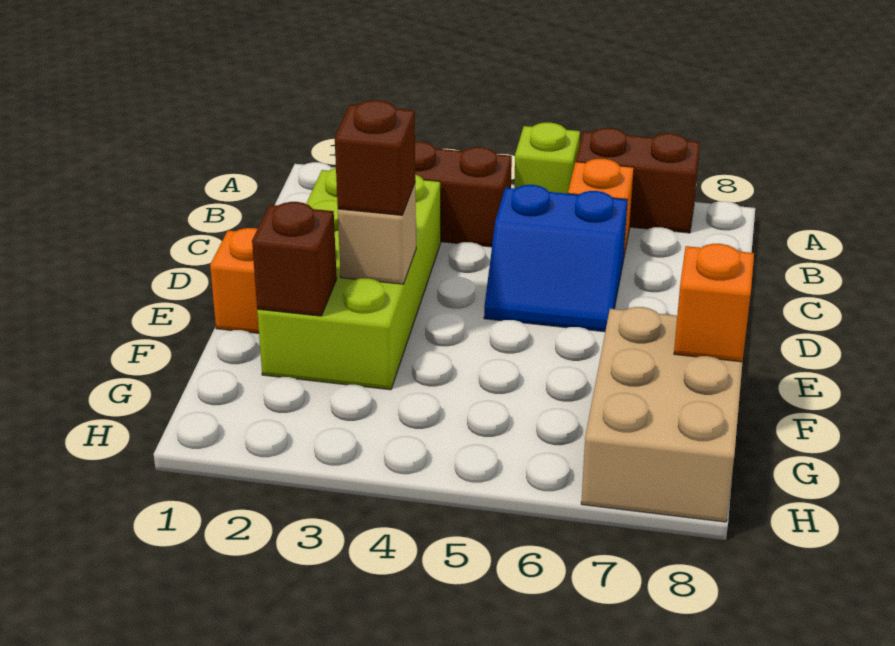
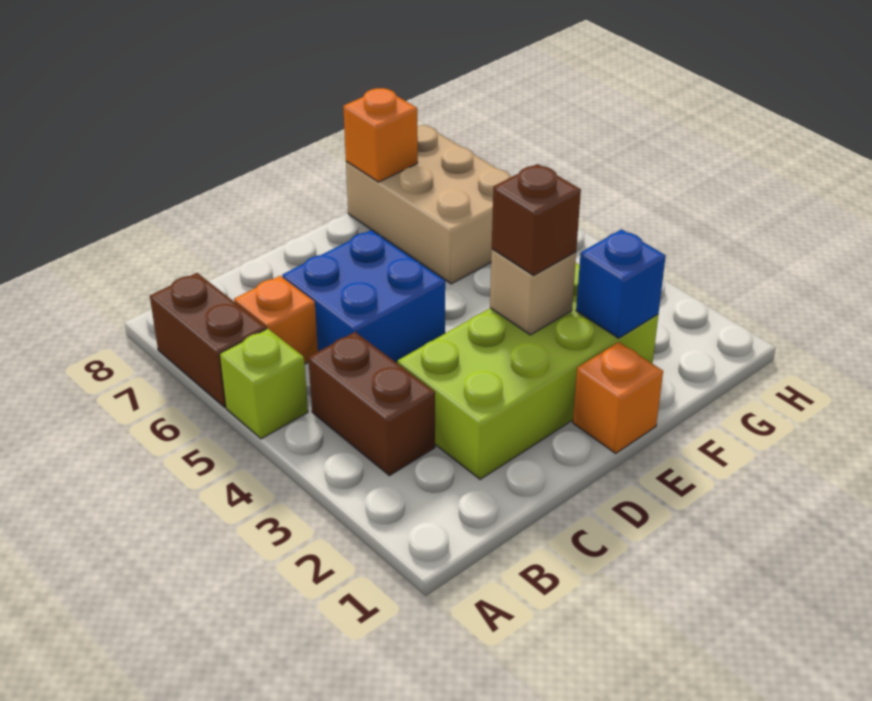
blue slope C5:D6 level 1 top C -> blue brick C5:D6 level 1
brown brick F2 level 2 -> blue brick F2 level 2
tan brick F7:H8 level 1 -> tan brick F6:G8 level 1

